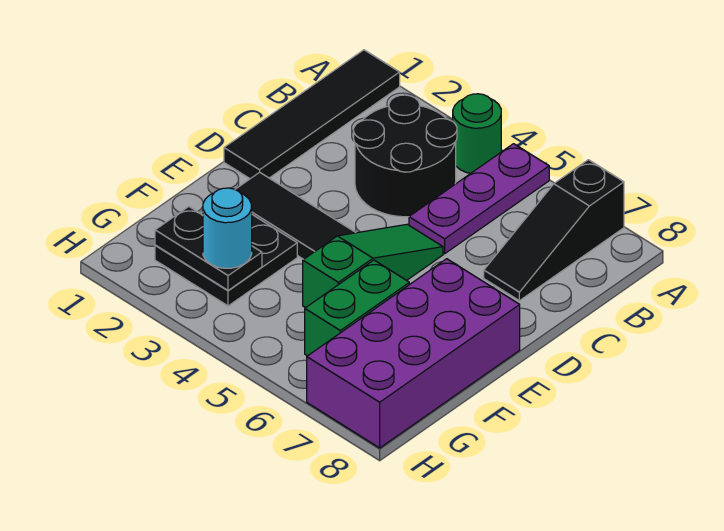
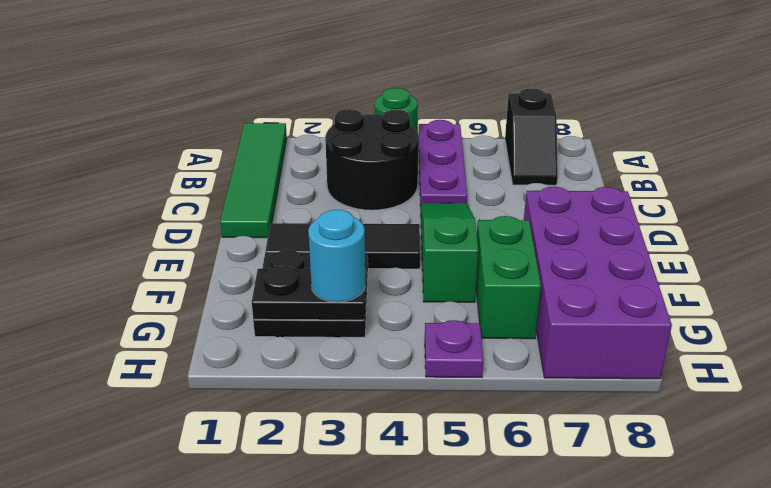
black tile A1:D1 level 1 -> green tile A1:D1 level 1
black slope A7:C7 level 1 top A -> black slope A7:B7 level 1 top A
none -> purple plate H5 level 1

